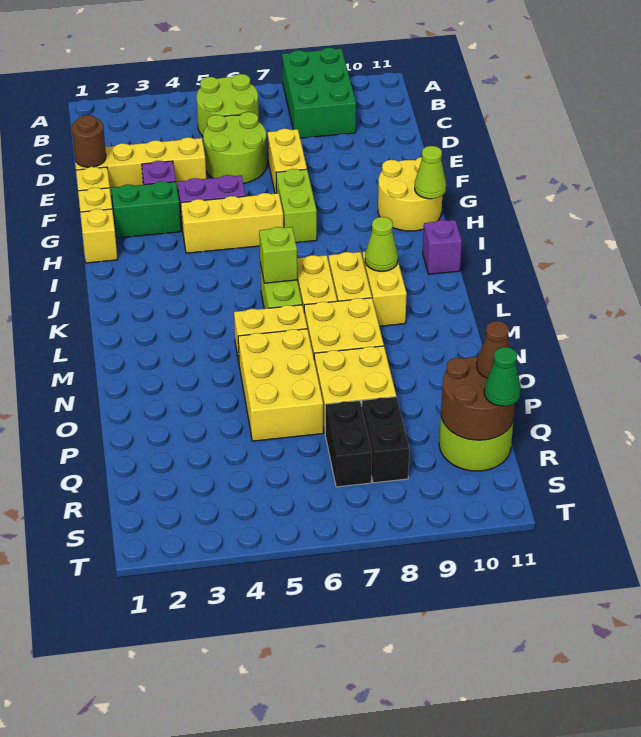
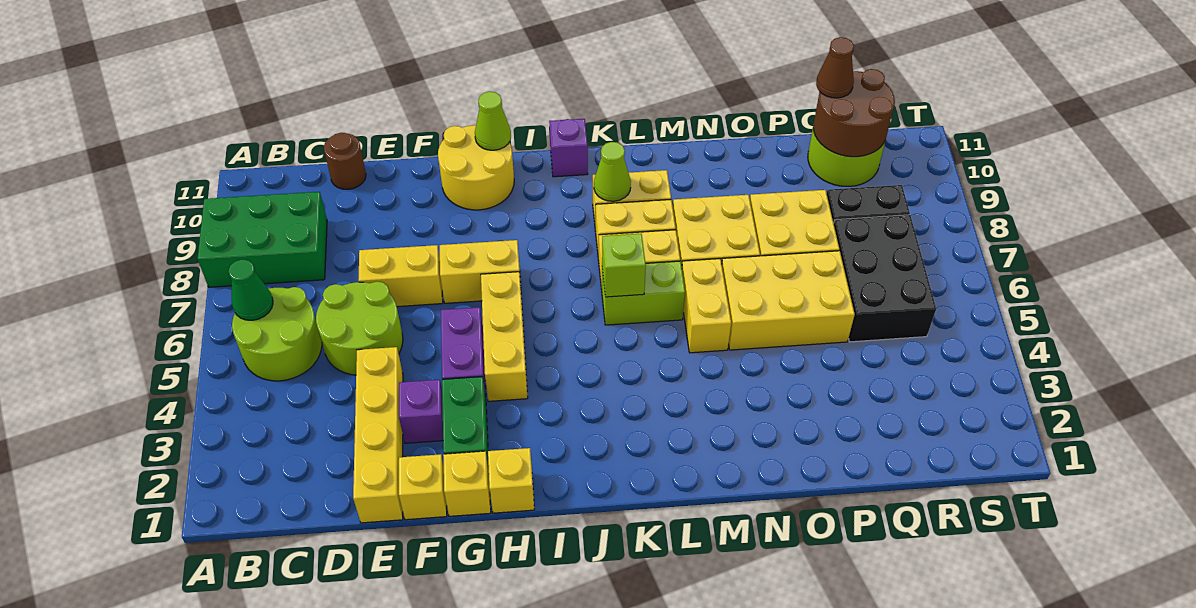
brown round brick E1 level 2 -> brown round brick D11 level 1
lime brick G7:H7 level 1 -> yellow brick G7:H7 level 1
black brick Q7:R7 level 1 -> black brick Q5:R7 level 1
green cone R11 level 3 -> green cone B6 level 2

